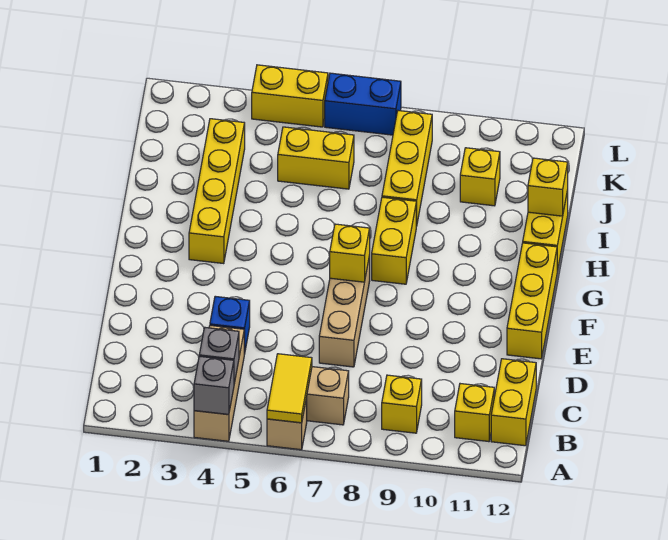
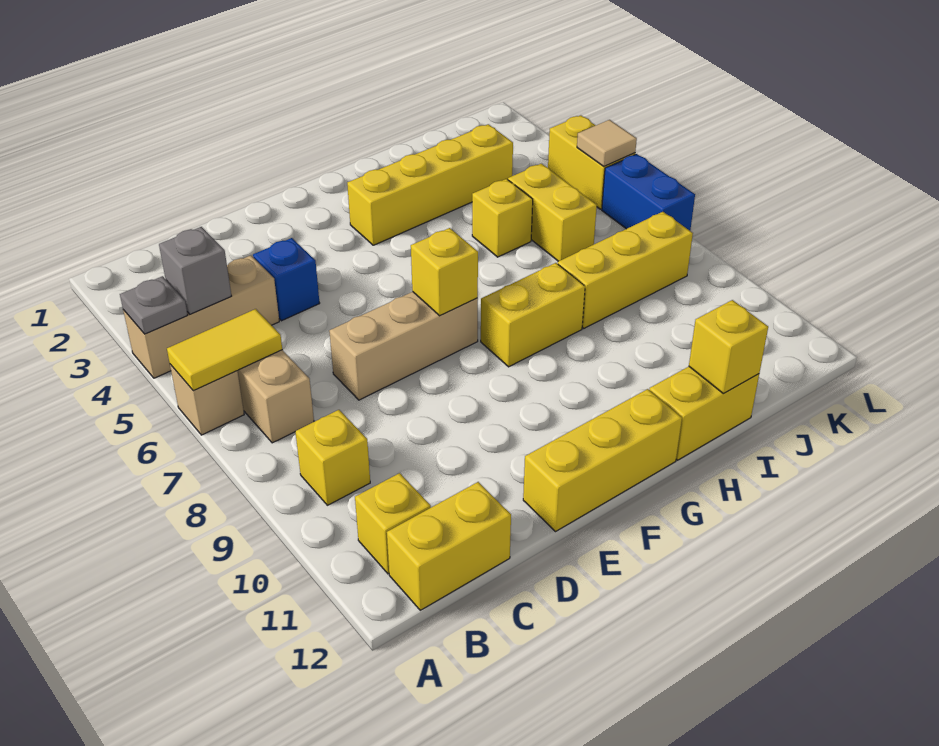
grey brick A4 level 2 -> grey plate A4 level 2
yellow brick J10 level 1 -> yellow brick I5 level 1
none -> tan tile L5 level 2

